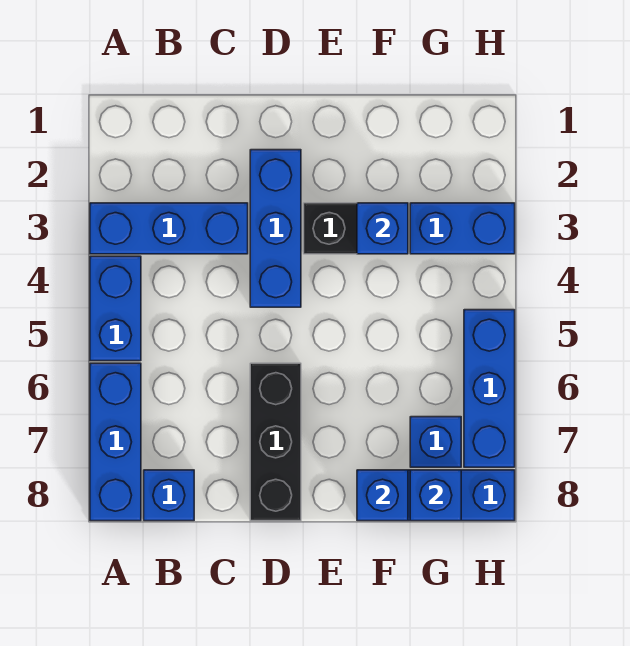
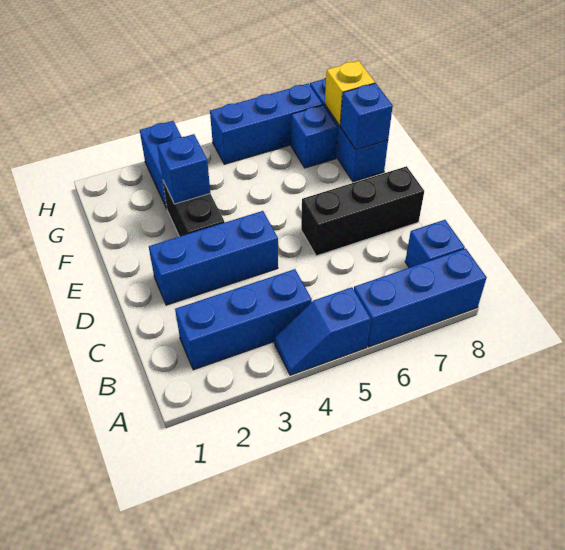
blue brick A3:C3 level 1 -> blue brick B2:B4 level 1
blue brick A4:A5 level 1 -> blue slope A4:A5 level 1 top 5
blue brick G8 level 2 -> yellow brick G8 level 2

